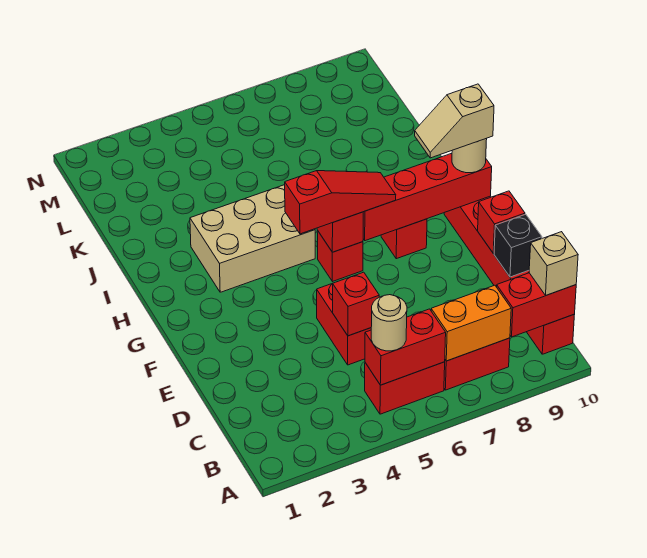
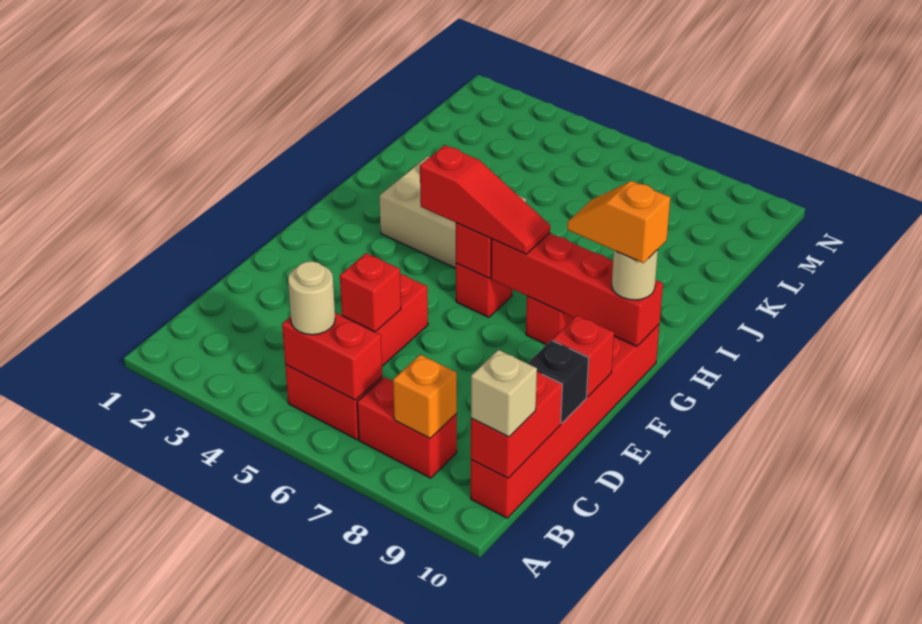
orange brick B7:B8 level 2 -> orange brick B8 level 2
red brick B9:B10 level 2 -> red brick B10:C10 level 2
tan slope G9:G10 level 4 top 10 -> orange slope G9:G10 level 4 top 10

